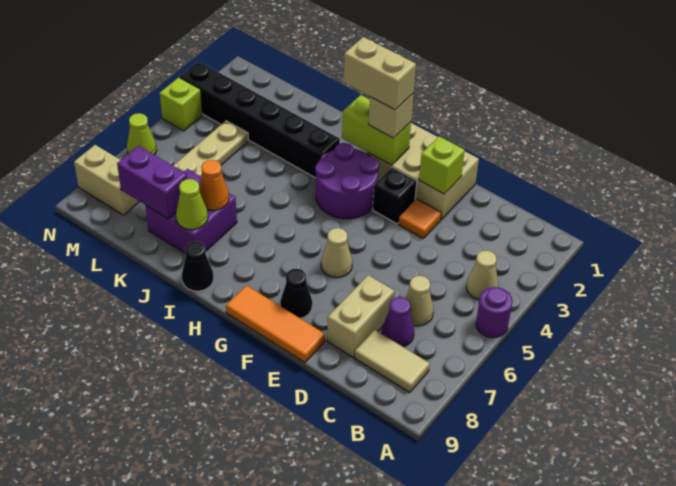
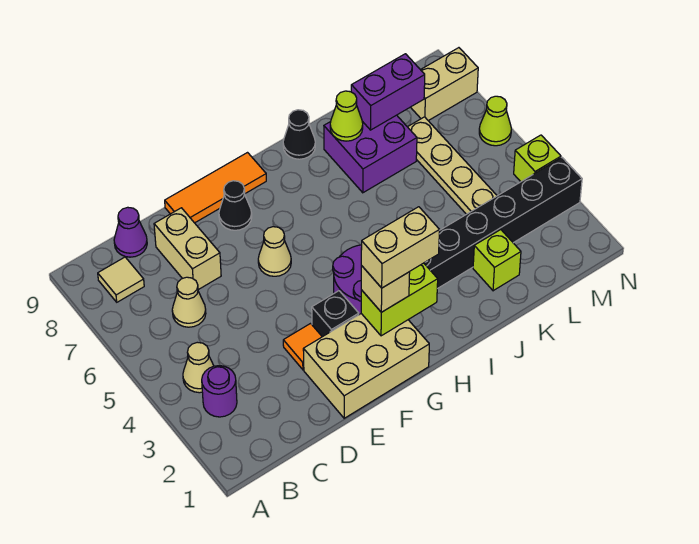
purple round brick A5 level 1 -> purple round brick B3 level 1
tan tile B8:C8 level 1 -> tan tile B8 level 1
purple cone C7 level 1 -> purple cone C9 level 1
lime brick E2 level 2 -> lime brick K2 level 1
orange cone J7 level 2 -> none

